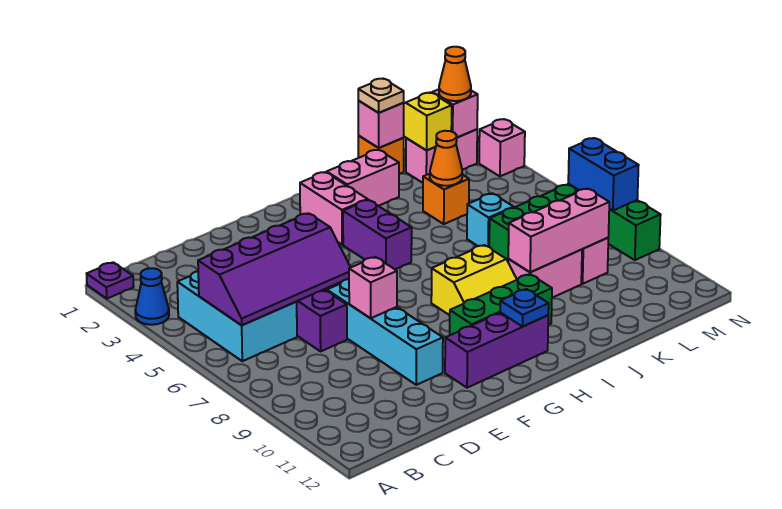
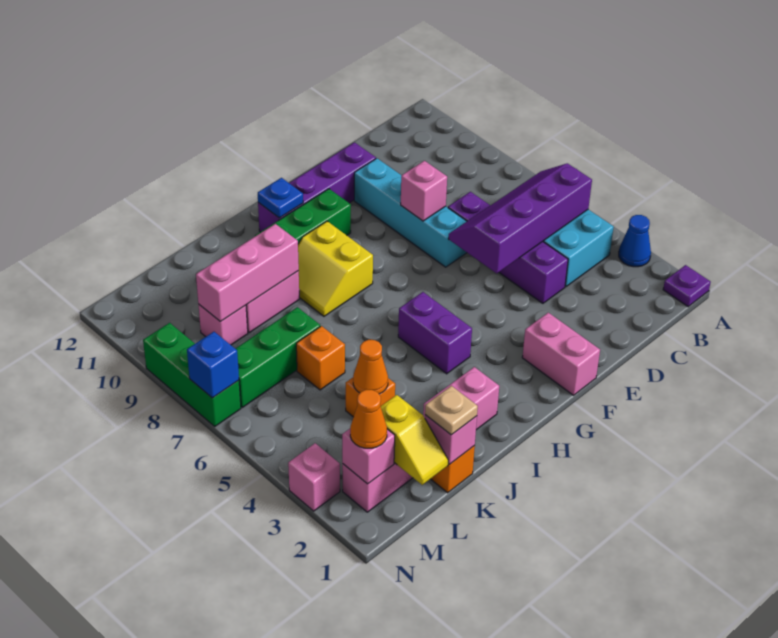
purple brick F11:H11 level 1 -> purple brick E11:H11 level 1
pink brick H2:H3 level 1 -> pink brick F1:F2 level 1
yellow slope H8:I9 level 1 top 8 -> yellow slope H8:I9 level 1 top H
cyan brick K6 level 1 -> orange brick K6 level 1
blue brick N7:N8 level 2 -> blue brick N7 level 2

